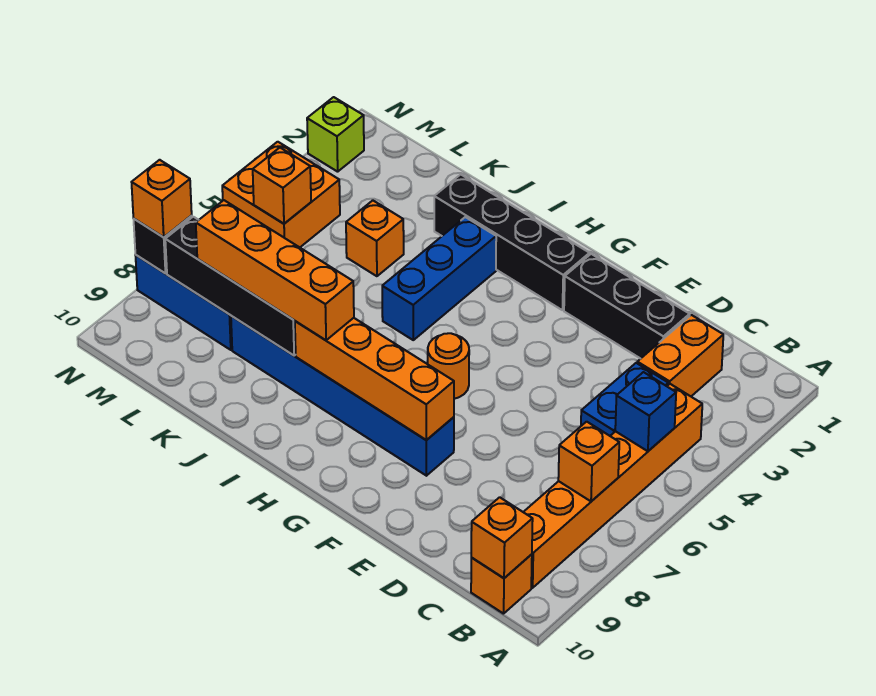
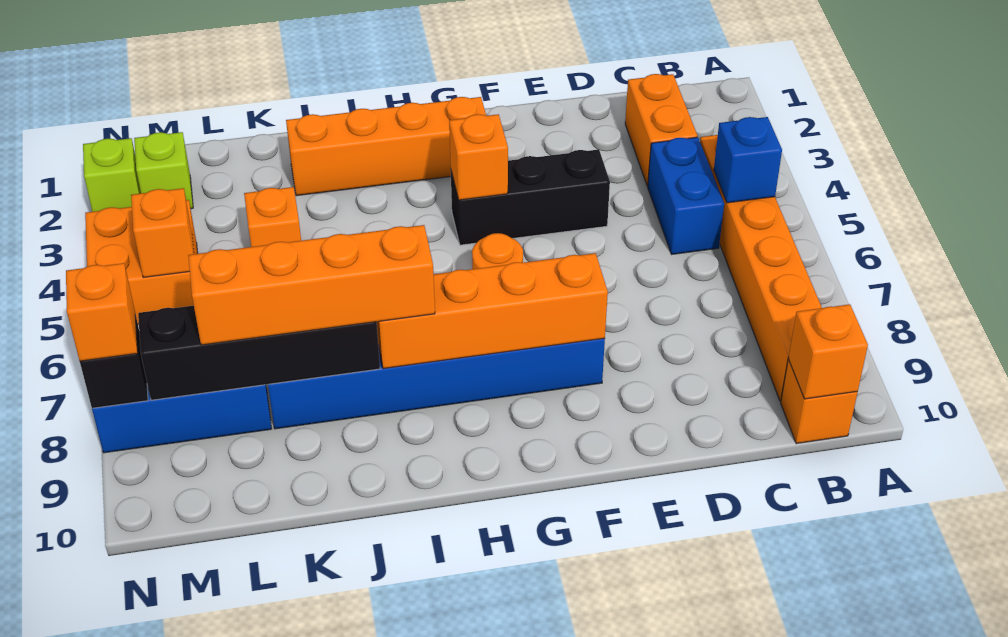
orange brick B7 level 2 -> orange brick G4 level 2
black brick D2:F2 level 1 -> black brick E4:G4 level 1
black brick G2:J2 level 1 -> orange brick G2:J2 level 1
blue brick I3:I5 level 1 -> none
none -> lime brick M2 level 1

